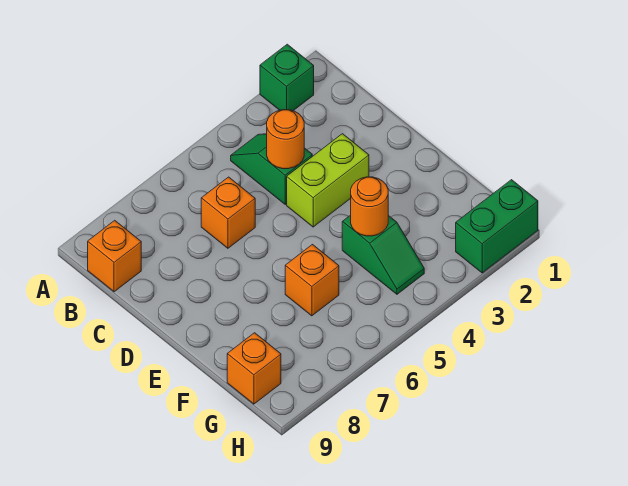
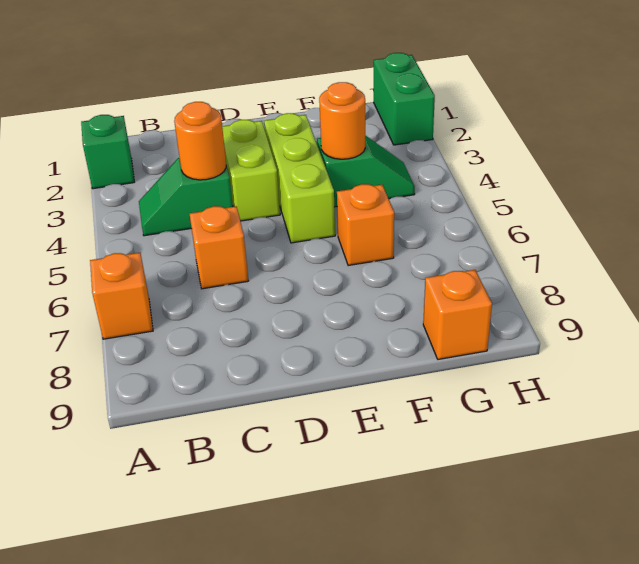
orange brick B9 level 1 -> orange brick A7 level 1
none -> lime brick E3:E5 level 1

